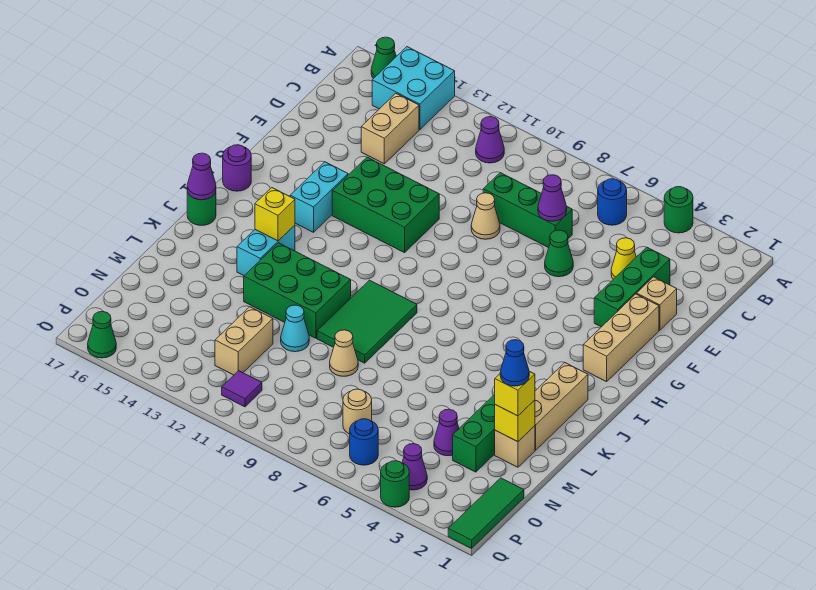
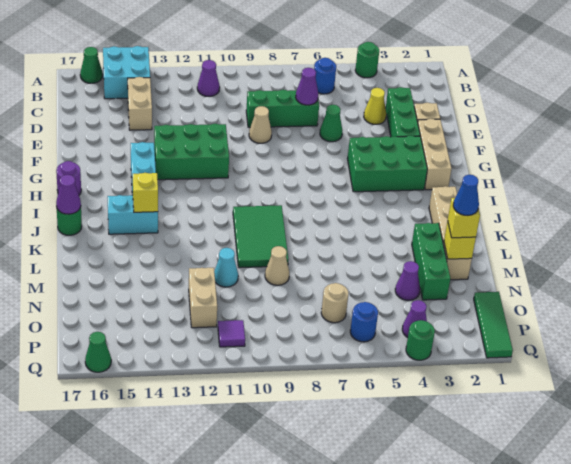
cyan brick J14:K14 level 1 -> cyan brick J14:J15 level 1
green brick K11:L13 level 1 -> green brick G3:H5 level 1

